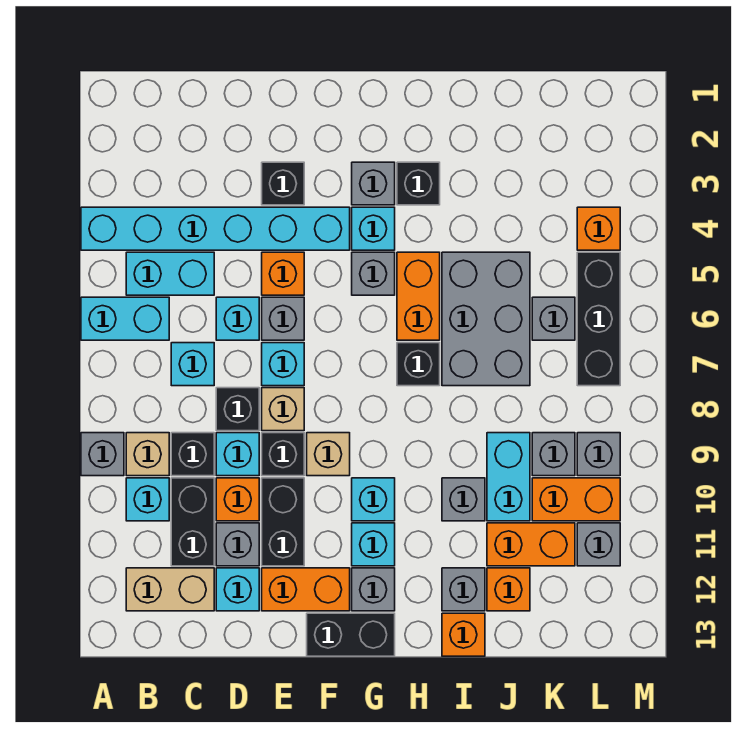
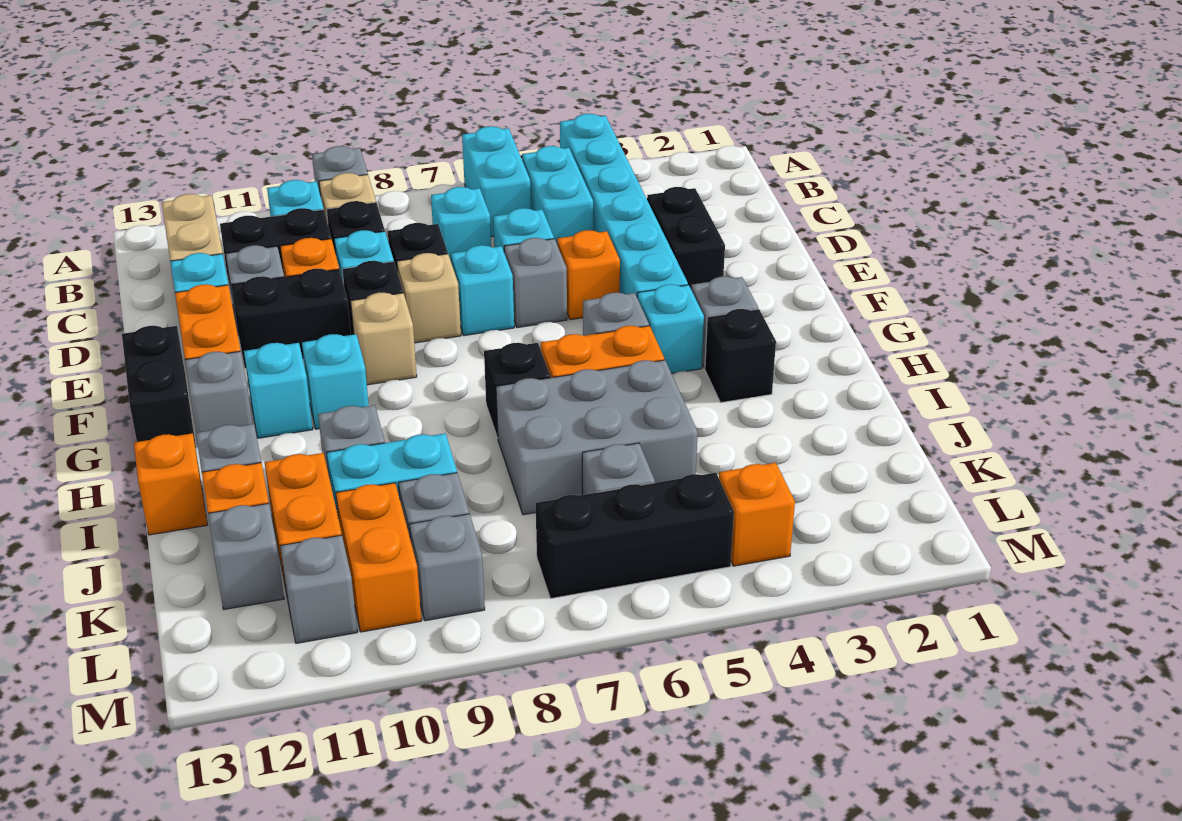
black brick E3 level 1 -> black brick D3:E3 level 1
none -> grey brick K12 level 1

